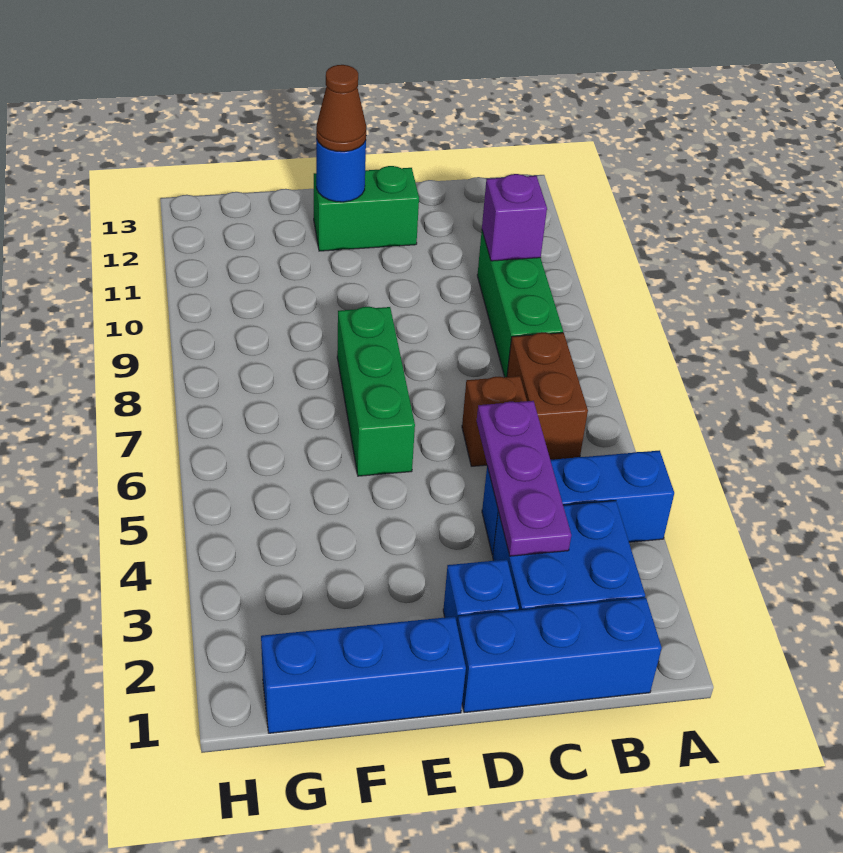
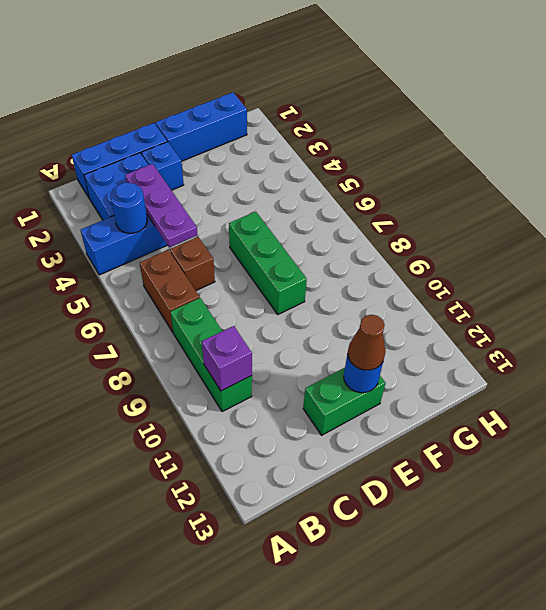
none -> blue round brick B4 level 2

